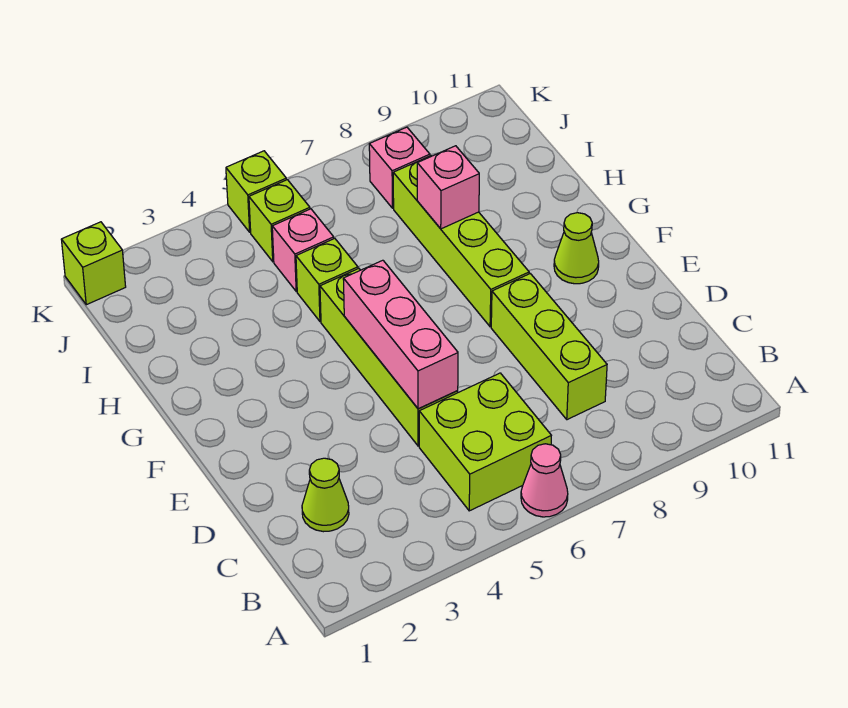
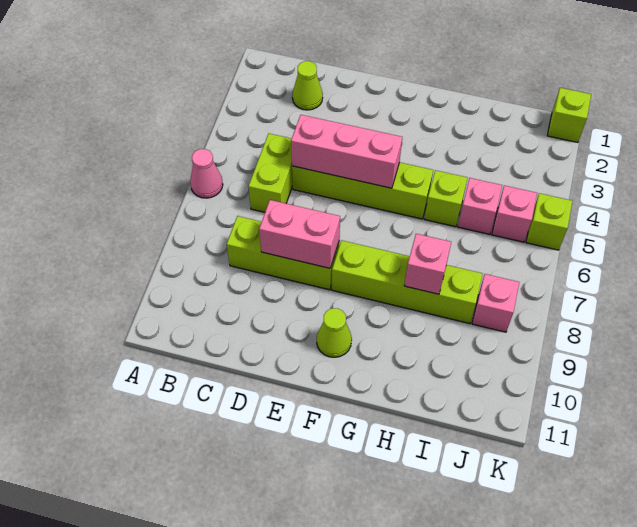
lime brick B5:C6 level 1 -> lime brick C5:C6 level 1
none -> pink brick D8:E8 level 2
lime brick J5 level 1 -> pink brick J5 level 1

